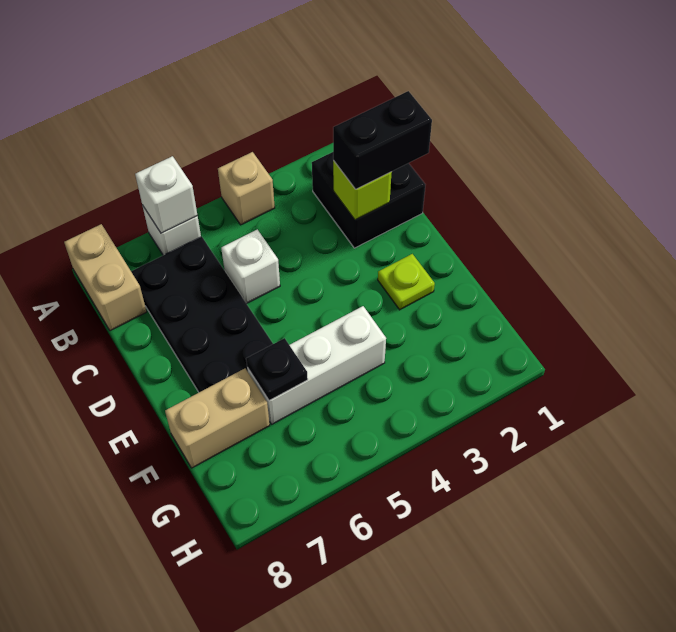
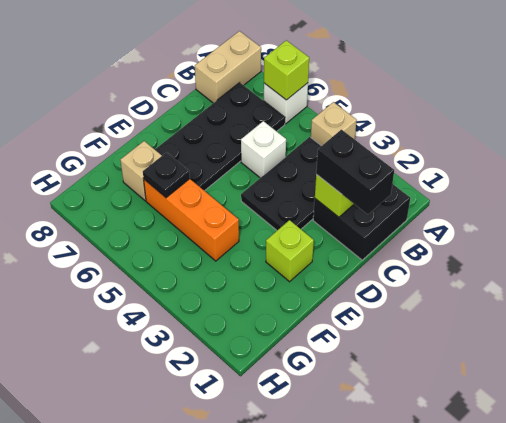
white brick A6 level 2 -> lime brick A6 level 2
none -> black plate B3:D4 level 1
lime plate E2 level 1 -> lime brick E2 level 1
white brick F4:F6 level 1 -> orange brick F4:F6 level 1
tan brick F7:F8 level 1 -> tan brick F7 level 1

